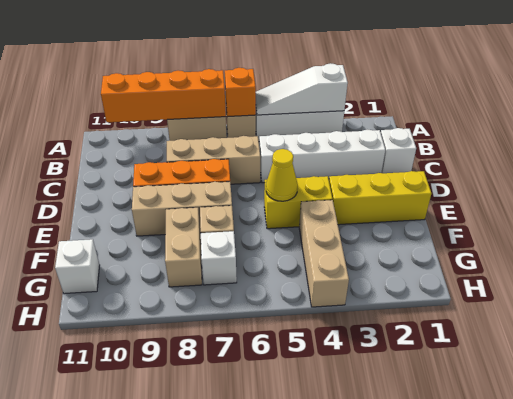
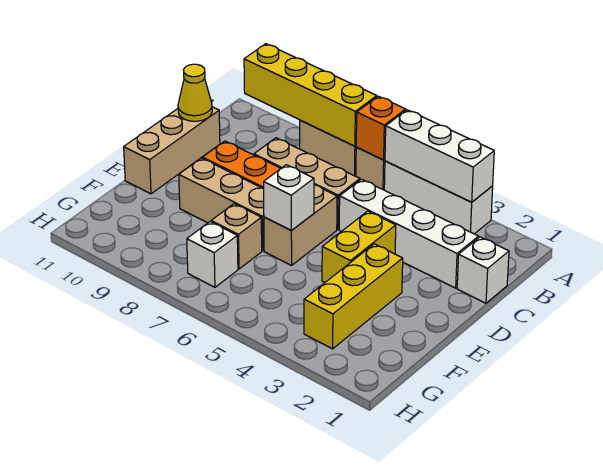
white slope A3:A5 level 2 top 3 -> white brick A3:A5 level 2
orange brick A7:A10 level 2 -> yellow brick A7:A10 level 2
yellow brick E1:E3 level 1 -> yellow brick E3:G3 level 1
yellow brick E4:E5 level 1 -> yellow brick D4:E4 level 1
yellow cone E5 level 2 -> yellow cone C11 level 2
tan brick F4:H4 level 1 -> tan brick C11:E11 level 1
tan brick F8:G8 level 1 -> tan brick D6:E6 level 1
white brick G11 level 1 -> white brick E6 level 2

